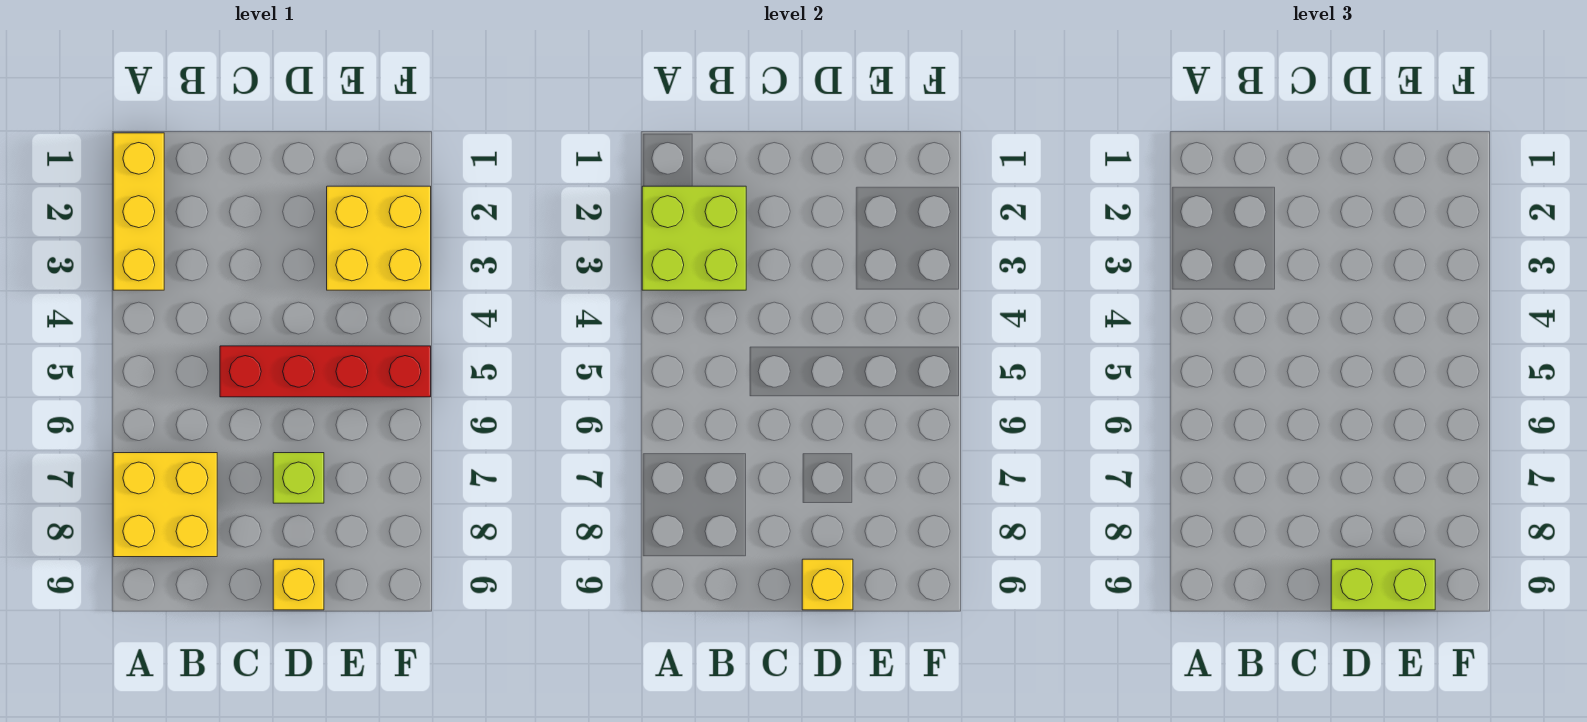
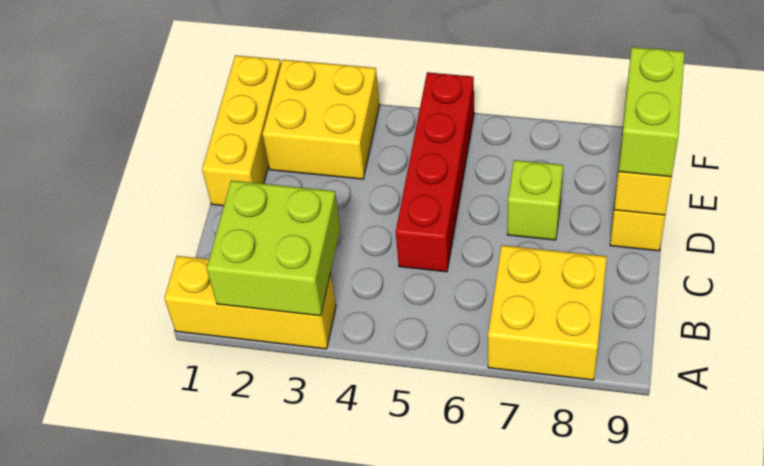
none -> yellow brick D1:F1 level 1

